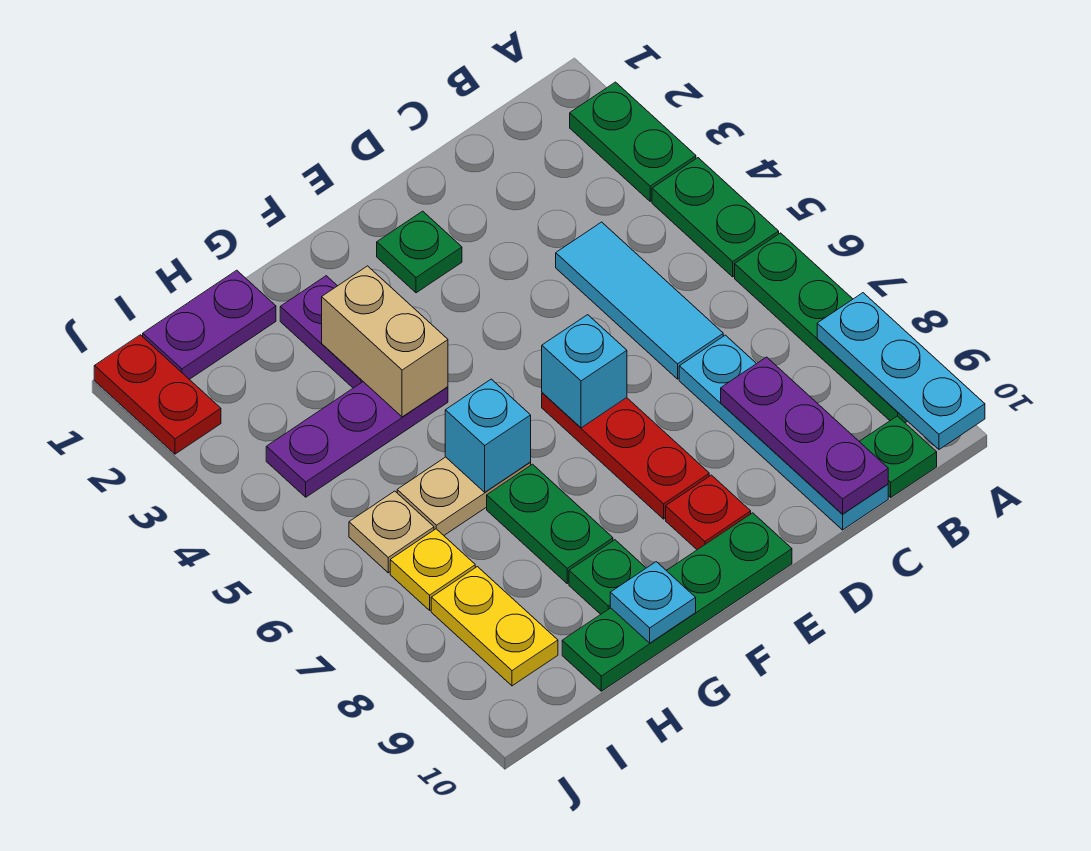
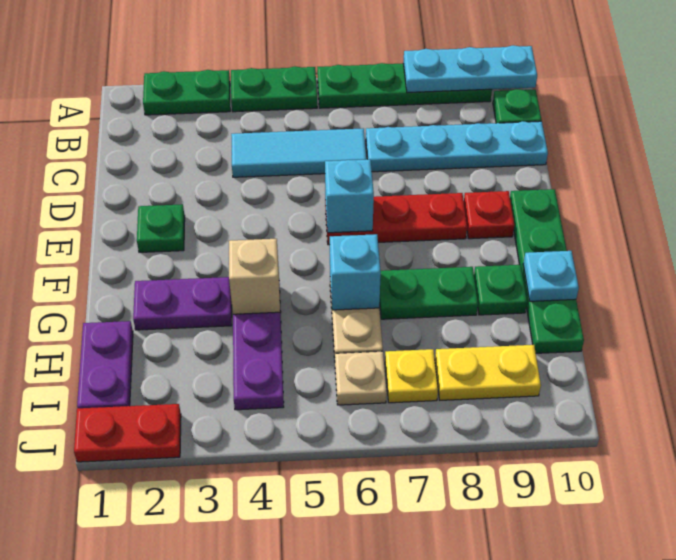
purple plate C8:C10 level 2 -> none
tan brick G3:G4 level 2 -> tan brick G4 level 2

